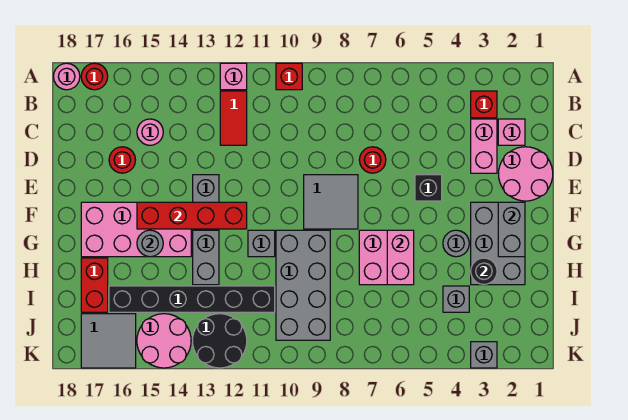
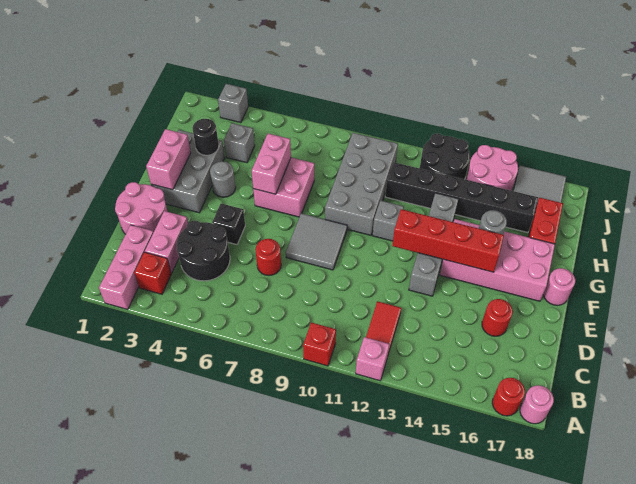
pink brick C2 level 1 -> pink brick A2:C2 level 1
none -> black round brick C4:D5 level 1
pink round brick C15 level 1 -> pink round brick F18 level 1
grey brick F2:G2 level 2 -> pink brick F2:G2 level 2

